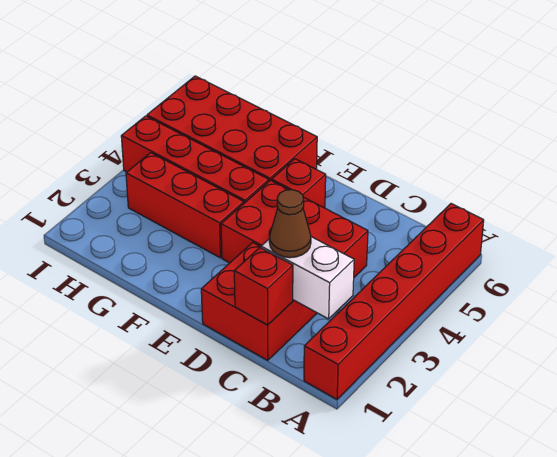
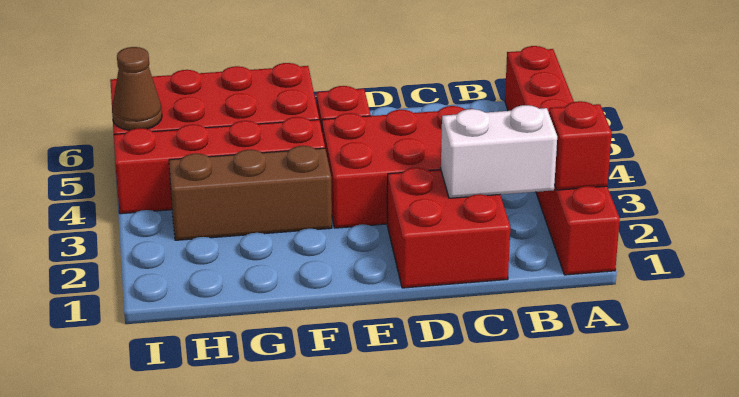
red brick C1 level 2 -> red brick A2 level 2
brown cone C2 level 3 -> brown cone I5 level 2
red brick F3:H3 level 1 -> brown brick F3:H3 level 1

